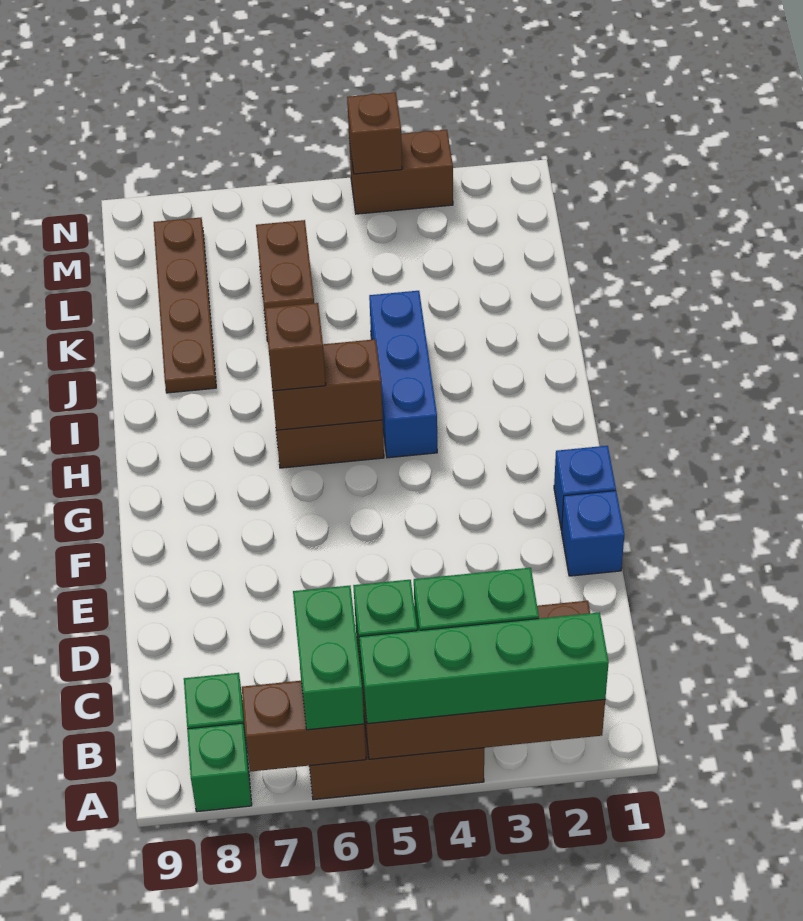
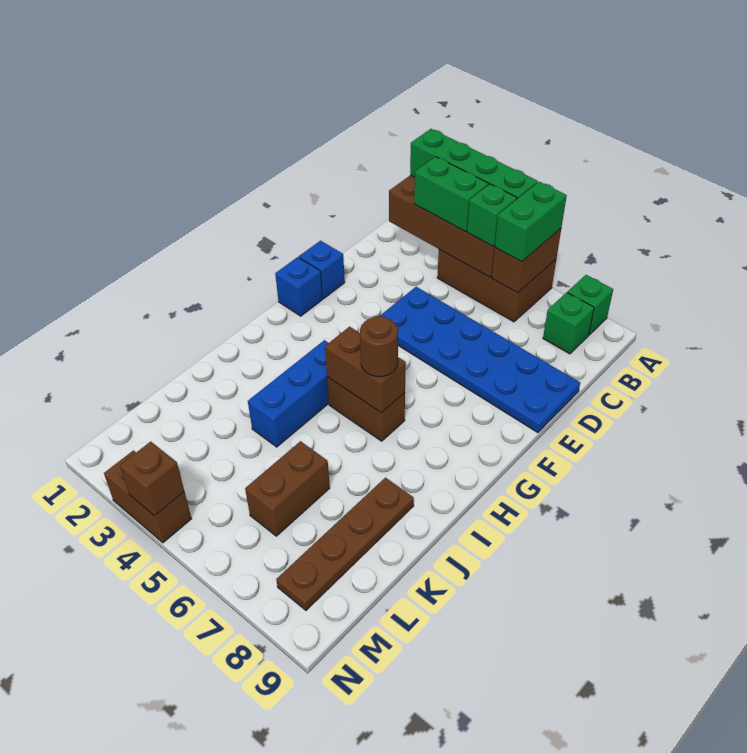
brown brick A6:A7 level 2 -> brown brick A6:B6 level 2
none -> blue plate D4:E9 level 1
brown brick H6 level 3 -> brown round brick H6 level 3

